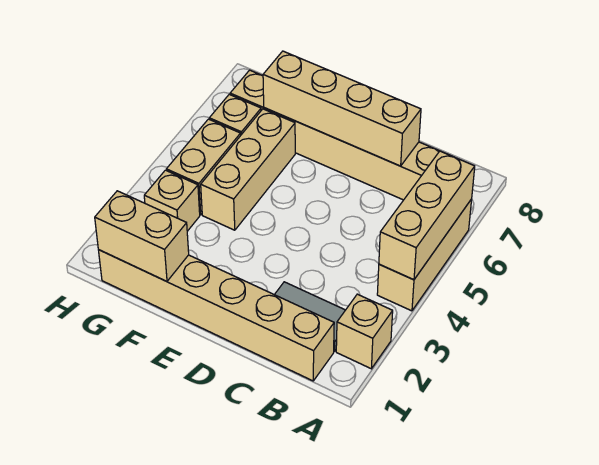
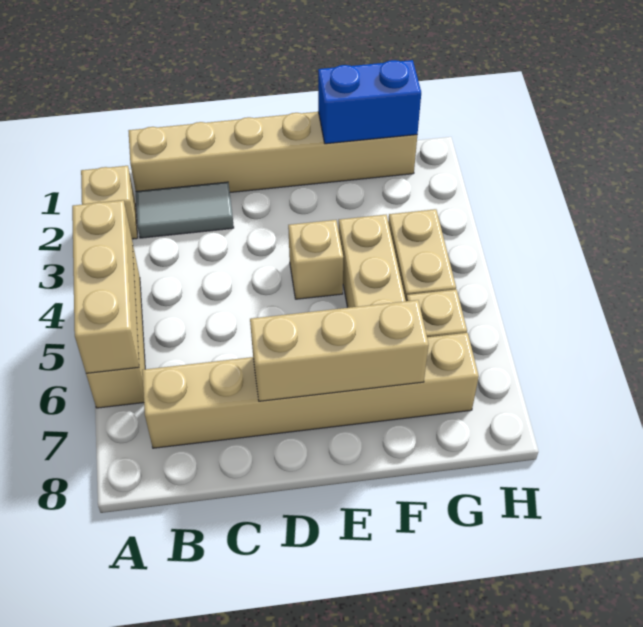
tan brick C7:F7 level 2 -> tan brick D7:F7 level 2
tan brick F1:G1 level 2 -> blue brick F1:G1 level 2
tan brick G3 level 1 -> tan brick E4 level 1

